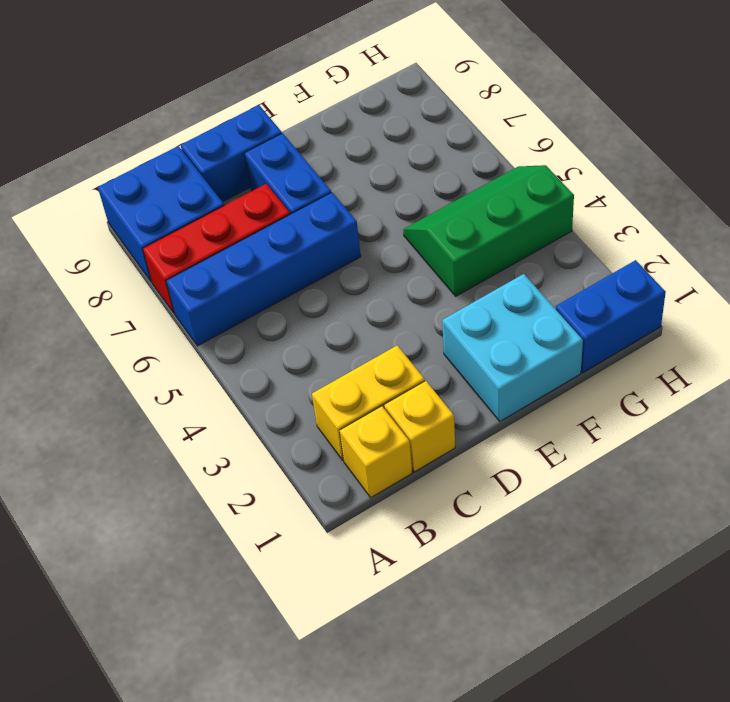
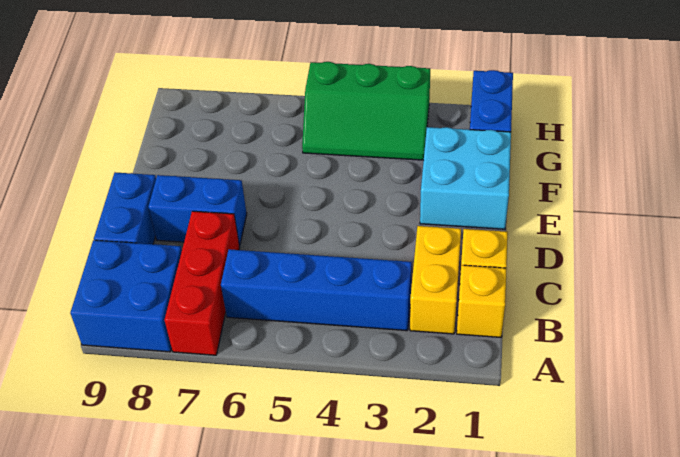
blue brick A6:D6 level 1 -> blue brick B3:B6 level 1
green slope F4:H5 level 1 top 4 -> green slope G3:H5 level 1 top H

